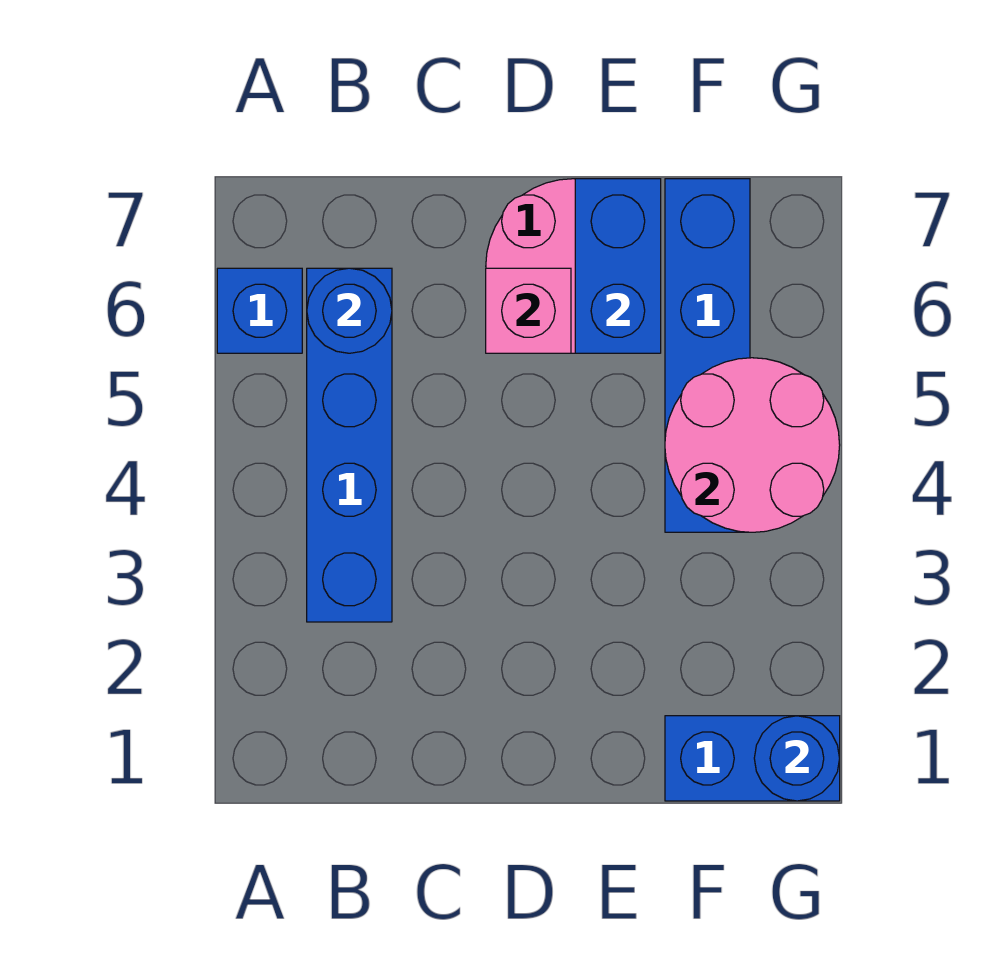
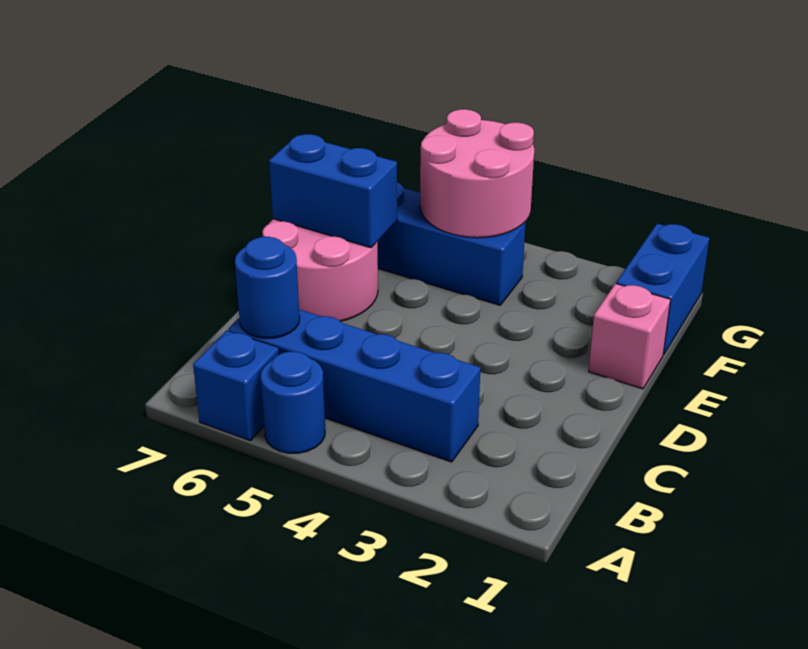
pink brick D6 level 2 -> pink brick E1 level 1
blue round brick G1 level 2 -> blue round brick A5 level 1

